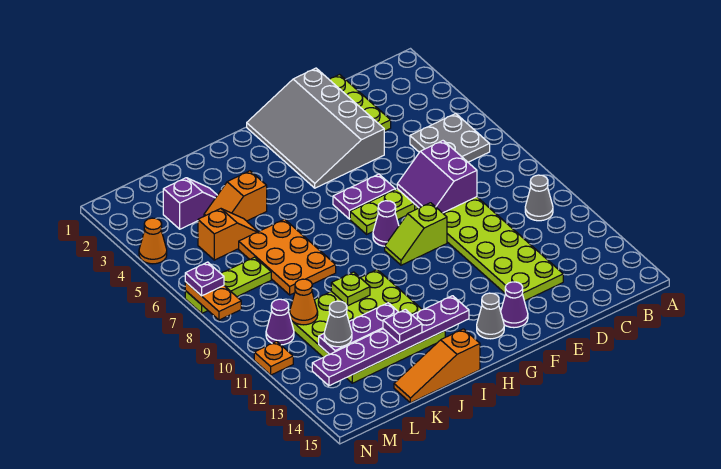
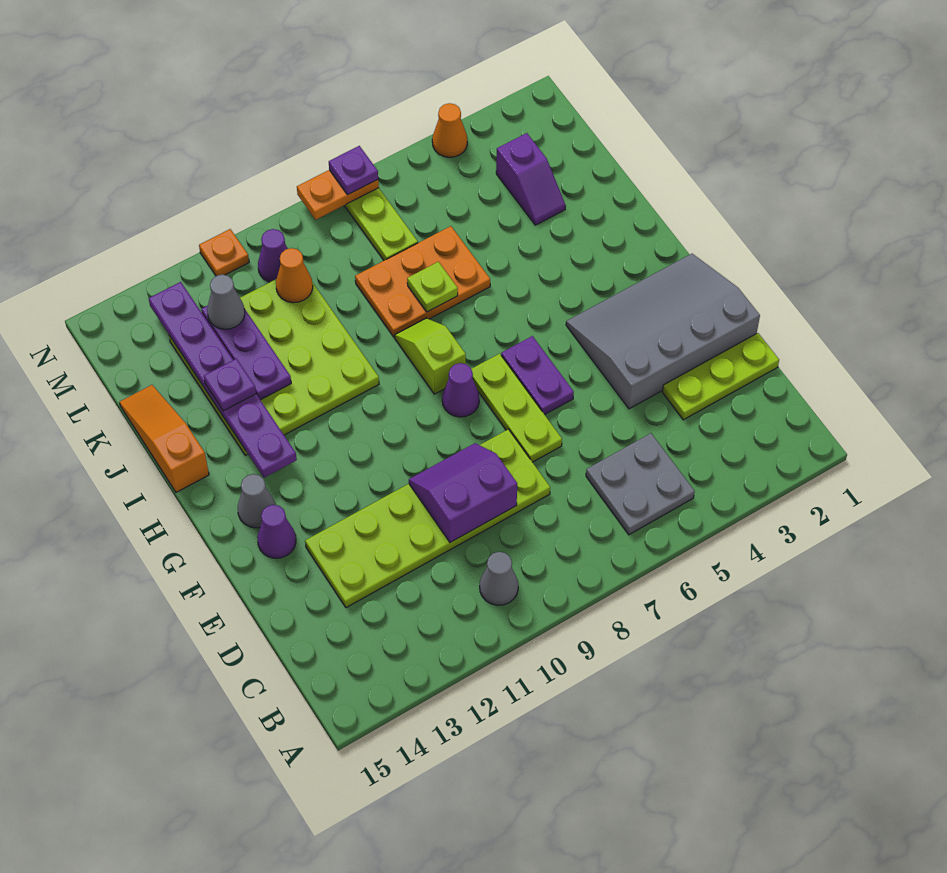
purple slope D7:E8 level 2 top D -> purple slope D9:E10 level 2 top D
lime slope F9:G9 level 1 top F -> lime slope H8:I8 level 1 top H
orange slope J4:K4 level 1 top J -> none
lime plate J10 level 2 -> lime plate J7 level 2
orange slope K5:L5 level 1 top L -> none

